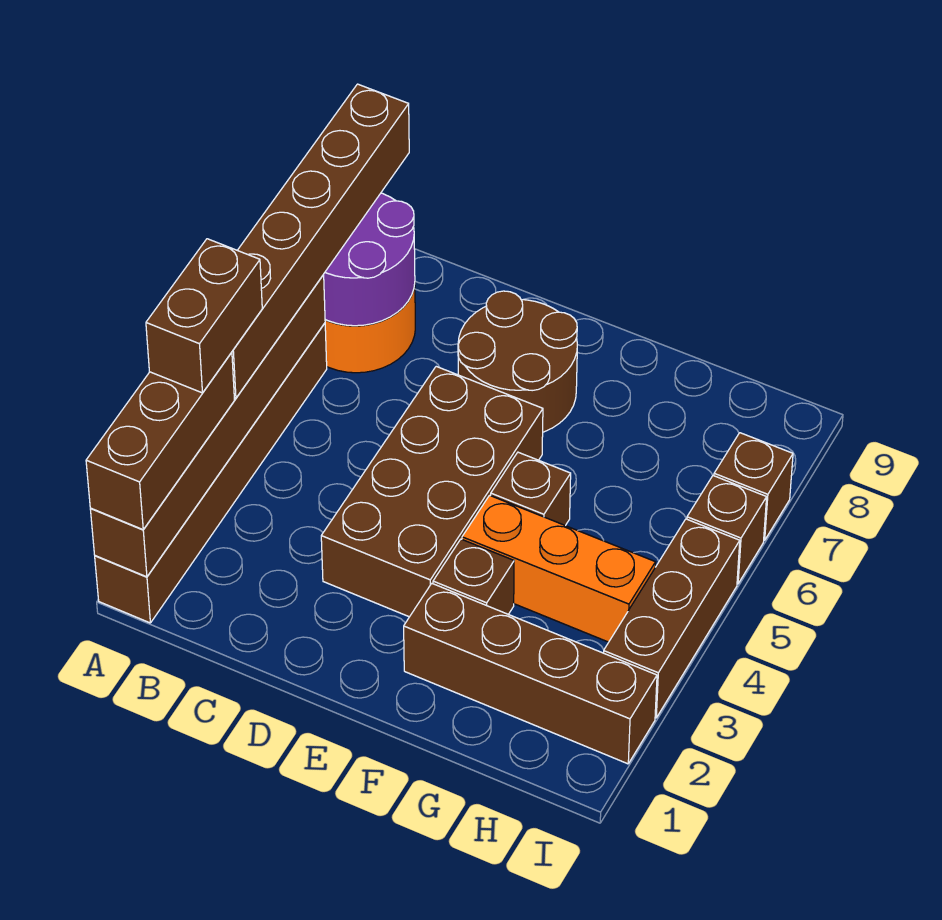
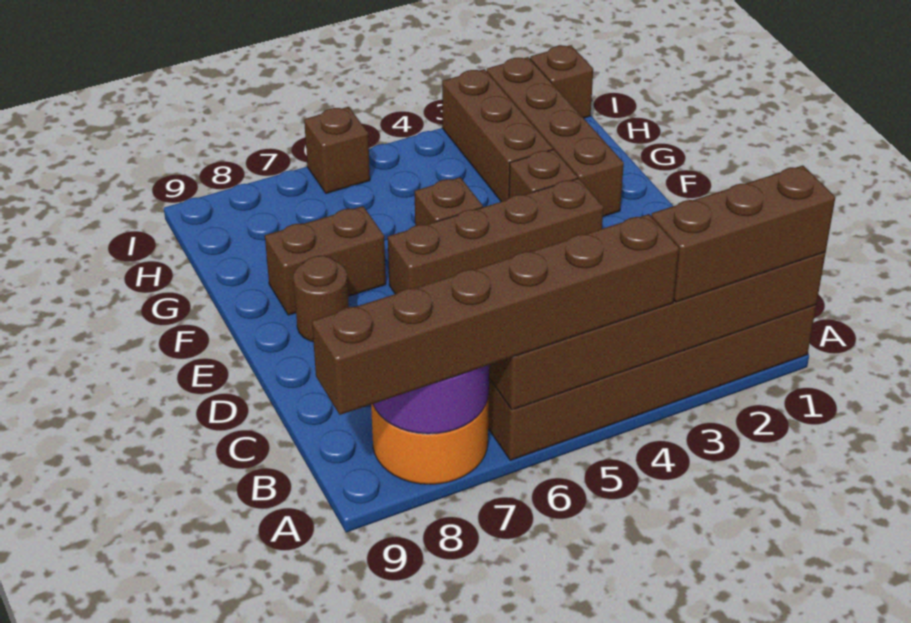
brown brick A3:A4 level 4 -> brown brick F7:F8 level 1
brown brick D3:E6 level 1 -> brown brick E3:E6 level 1
brown round brick D7:E8 level 1 -> brown round brick E8 level 1
orange brick F4:H4 level 1 -> none
brown brick I3:I5 level 1 -> brown brick G3:I3 level 1
brown brick I7 level 1 -> brown brick I1 level 1

